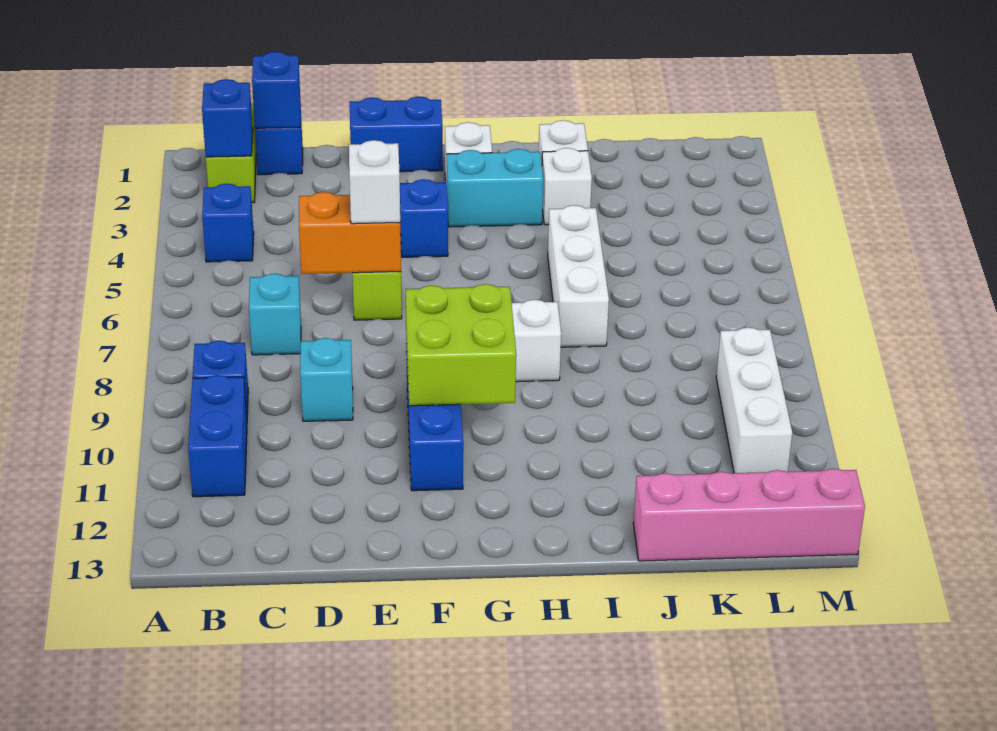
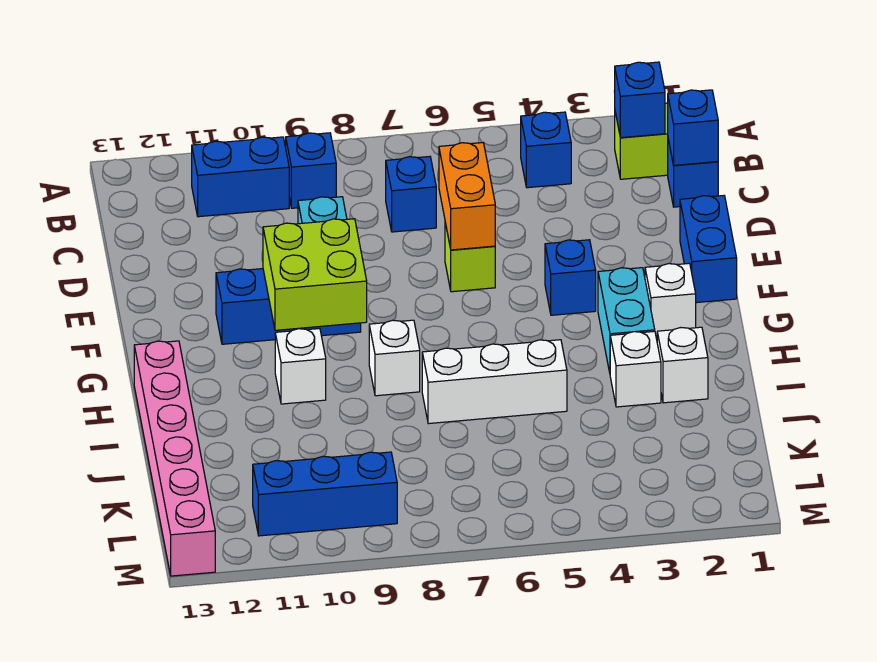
cyan brick C7 level 1 -> blue brick C7 level 1
white brick E6 level 3 -> white brick H10 level 1
pink brick J13:M13 level 1 -> pink brick H13:M13 level 1
white brick L9:L11 level 1 -> blue brick L9:L11 level 1

